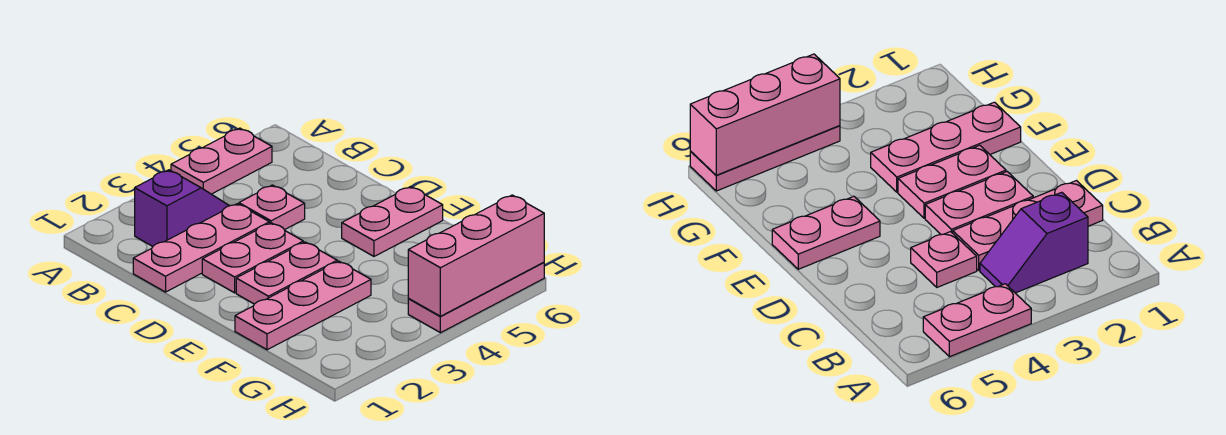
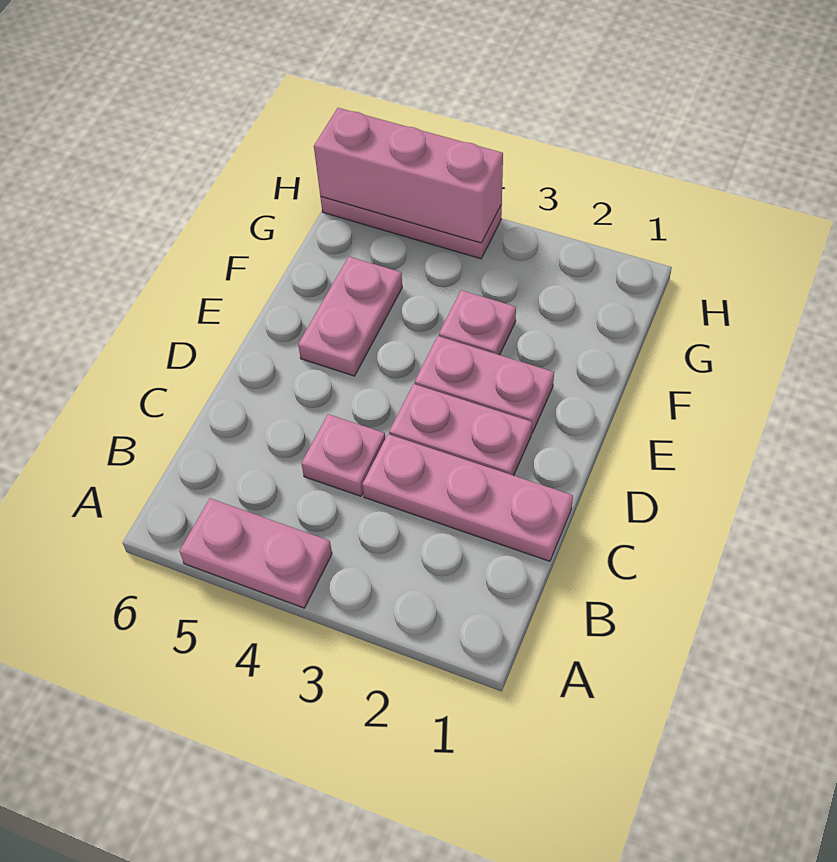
purple slope B2:B3 level 1 top 2 -> none
pink plate E5:E6 level 1 -> pink plate E5:F5 level 1
pink plate F1:F3 level 1 -> pink plate F3 level 1

